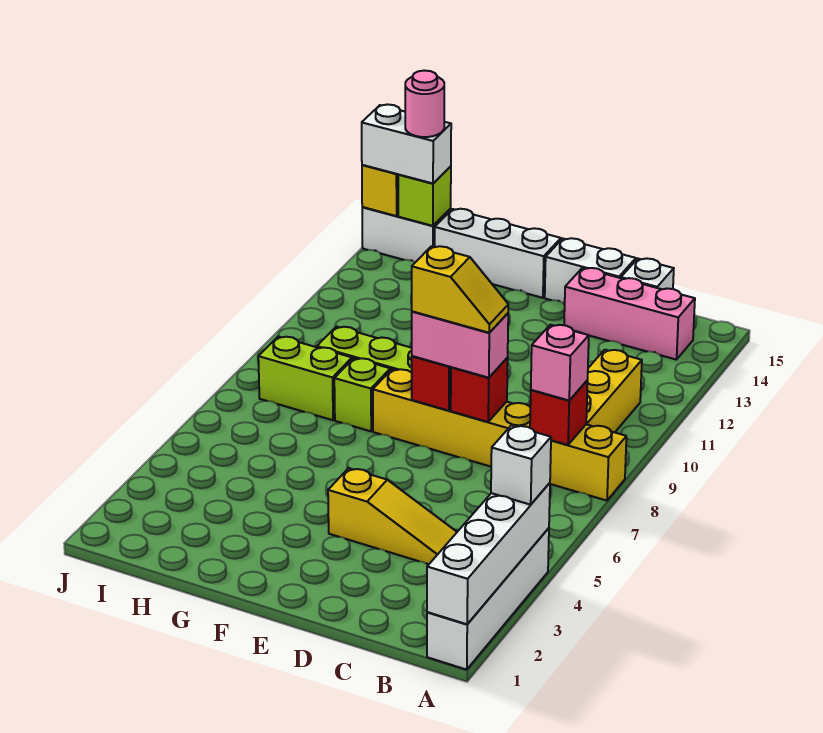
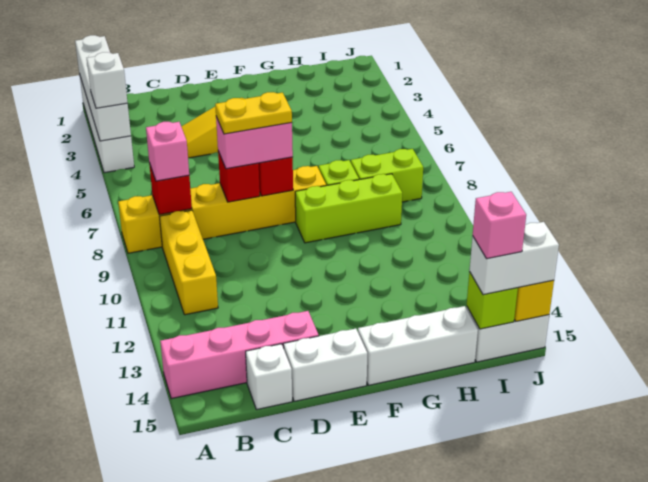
pink brick B14:D14 level 1 -> pink brick A14:D14 level 1
yellow slope D8:E8 level 4 top E -> yellow plate D8:E8 level 4
pink round brick I15 level 4 -> pink brick I15 level 4

